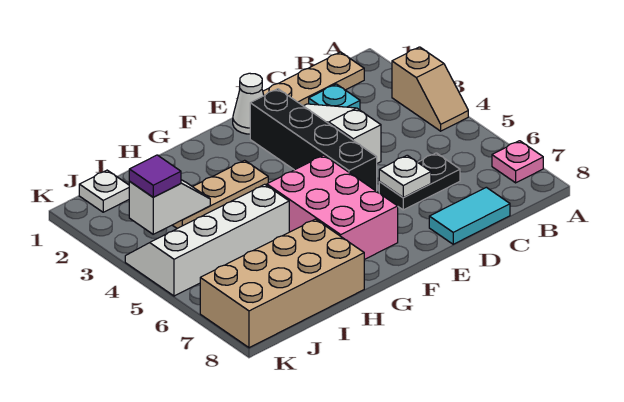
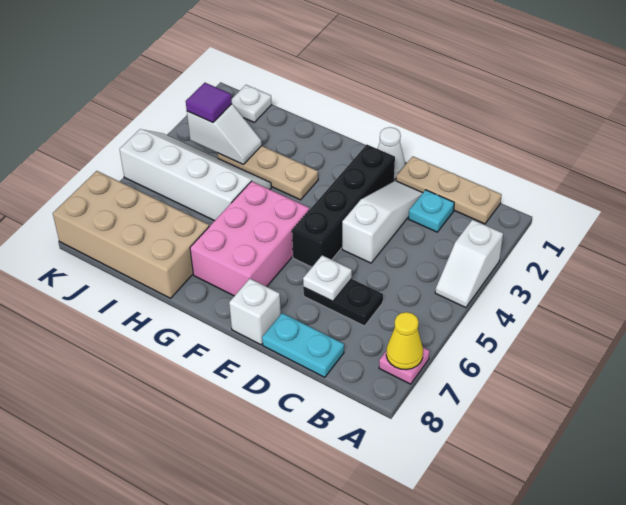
tan slope A3:A4 level 1 top 3 -> white slope A3:A4 level 1 top 3
none -> yellow cone A7 level 2
cyan tile C8:D8 level 1 -> cyan plate C8:D8 level 1
none -> white brick E8 level 1

